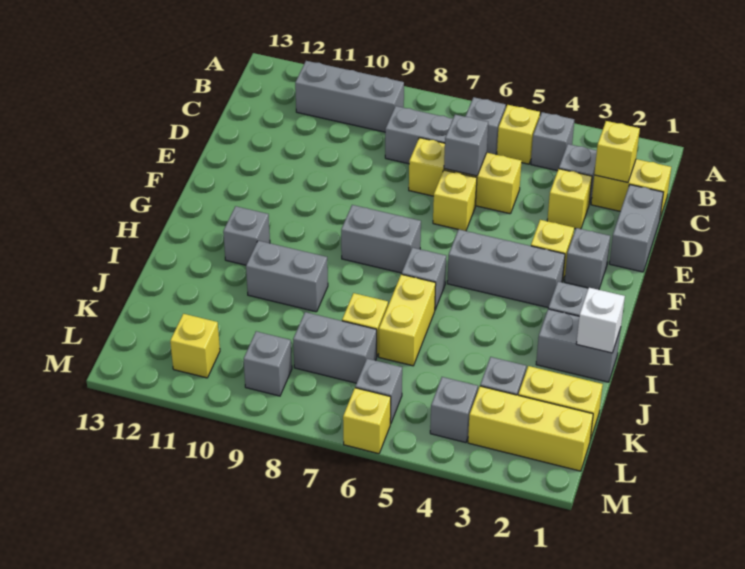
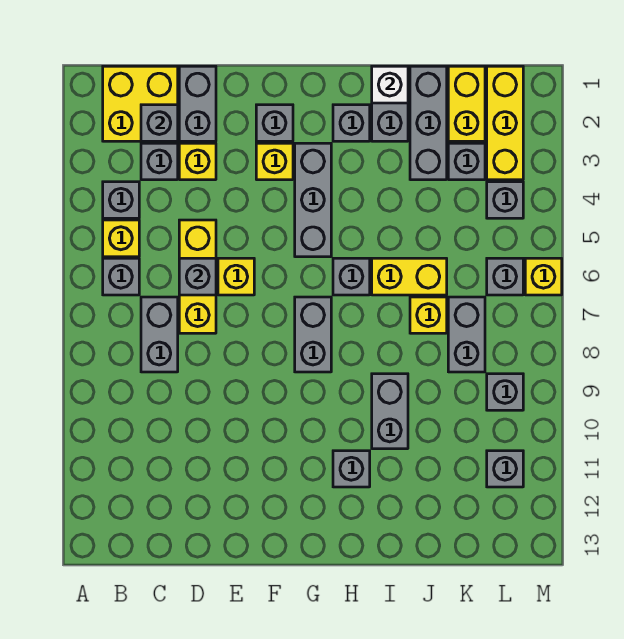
grey brick B9:B11 level 1 -> grey brick J1:J3 level 1
yellow brick C1:C2 level 1 -> yellow brick B1:C2 level 1
yellow brick C2 level 2 -> grey brick C2 level 2
grey brick D1:E1 level 1 -> grey brick D1:D2 level 1
yellow brick L11 level 1 -> grey brick L11 level 1

